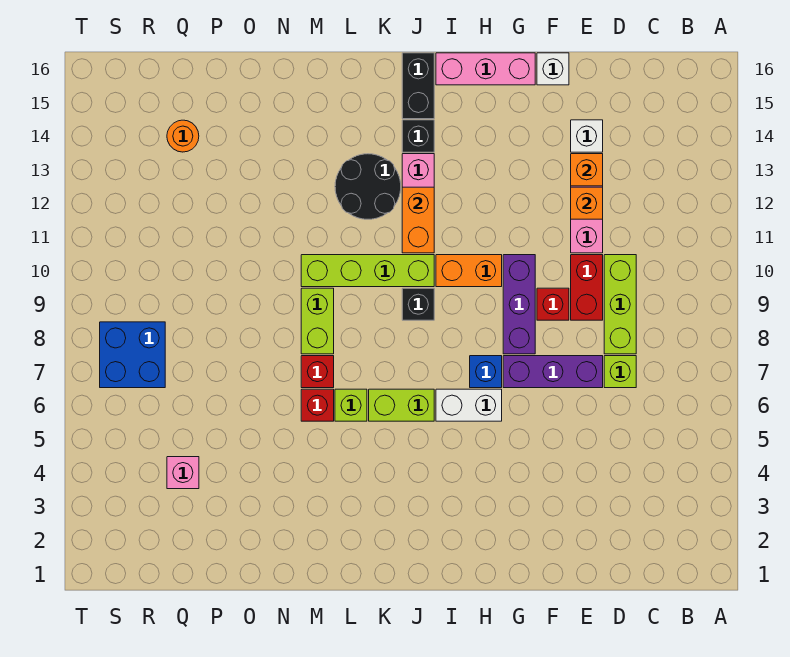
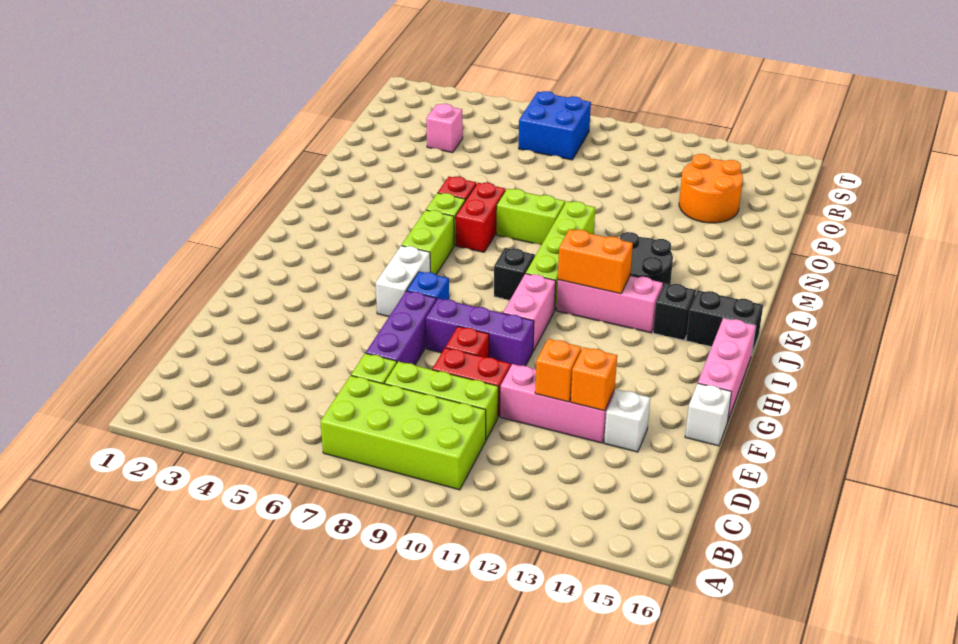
none -> lime brick B7:C10 level 1
orange brick H10:I10 level 1 -> pink brick H10:I10 level 1
red brick M7 level 1 -> red brick L7:M7 level 1
orange round brick Q14 level 1 -> orange round brick P13:Q14 level 1

